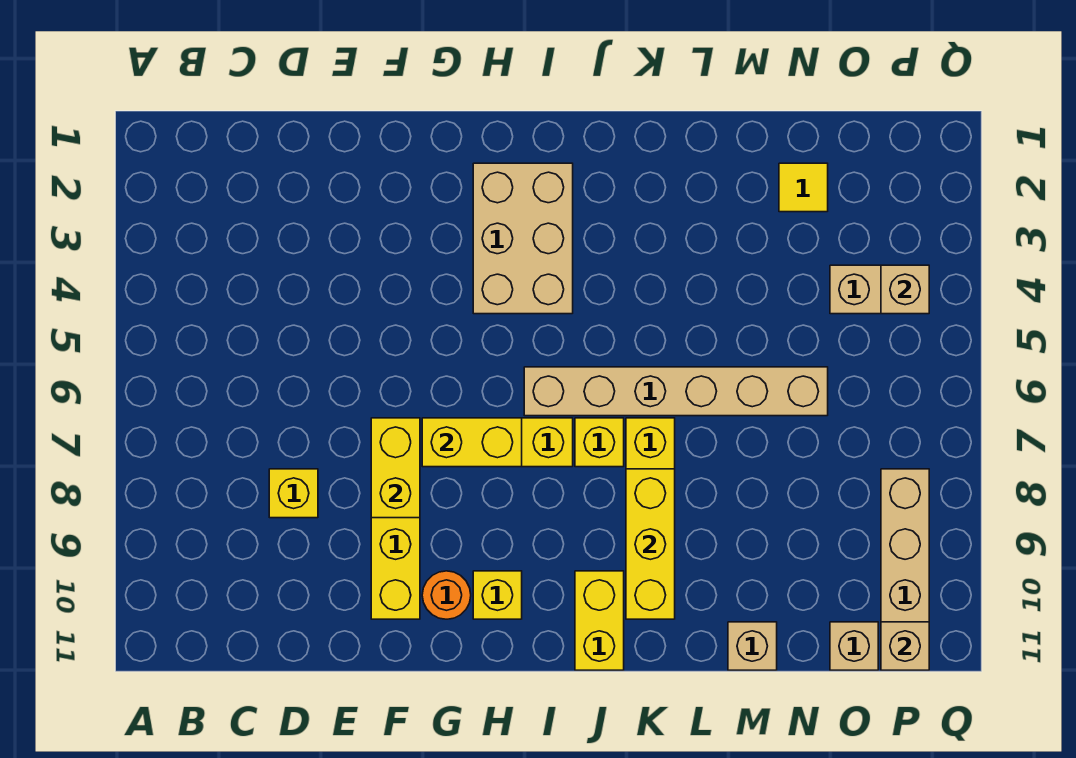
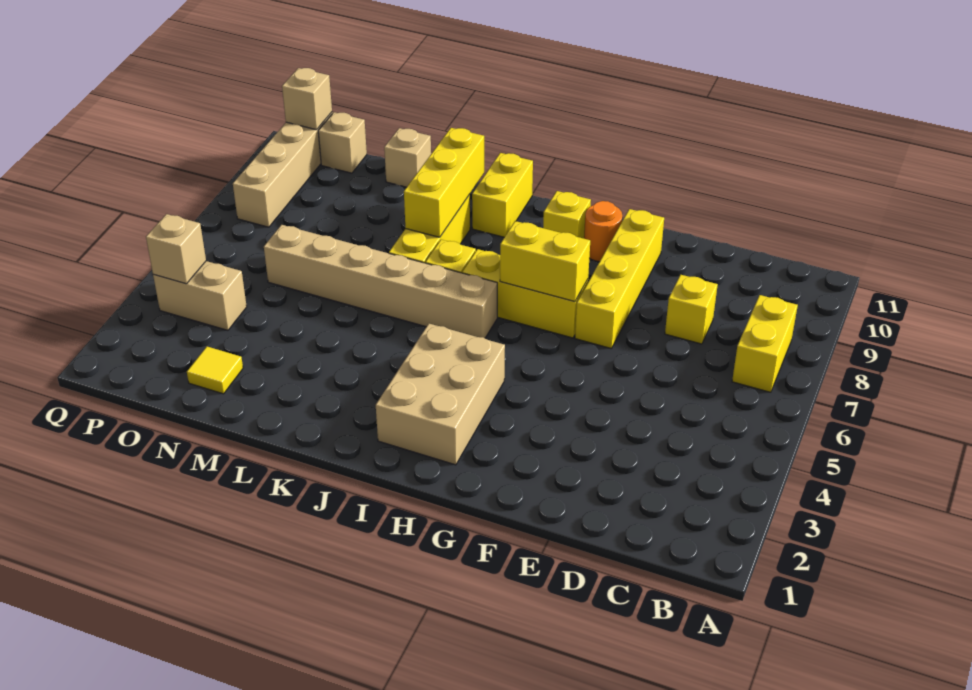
yellow brick F7:F8 level 2 -> yellow brick B7:B8 level 1

